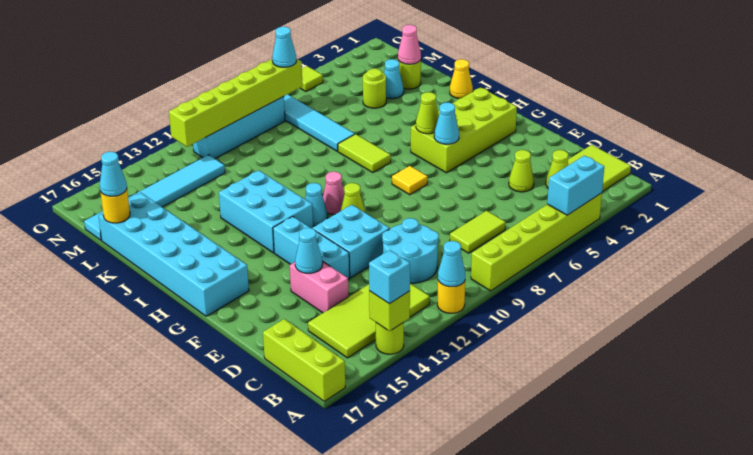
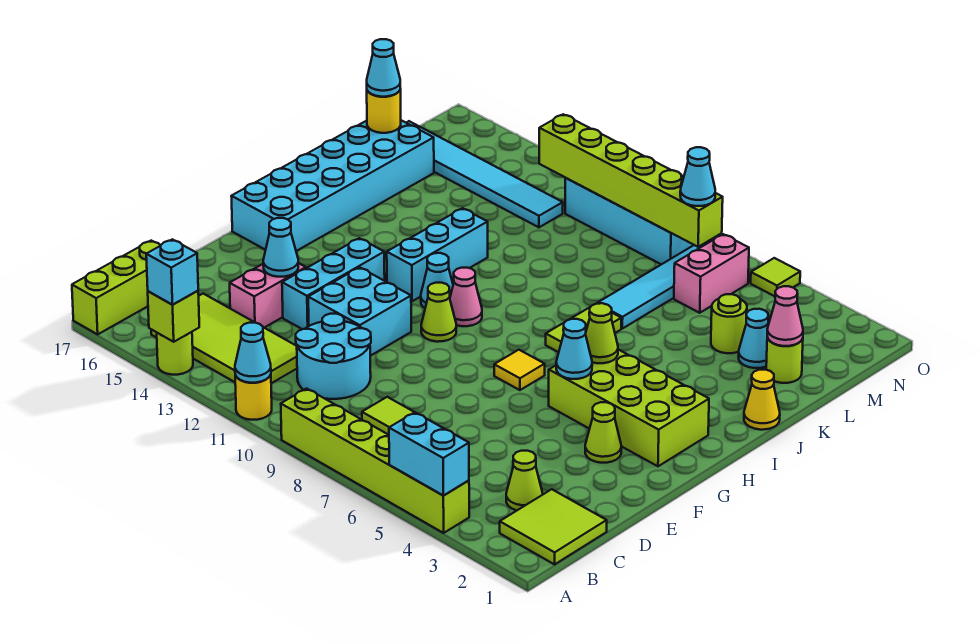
lime cone D4 level 1 -> lime cone F3 level 1
cyan brick H12:J13 level 1 -> cyan brick H12:J12 level 1
none -> pink brick M6:N6 level 1

